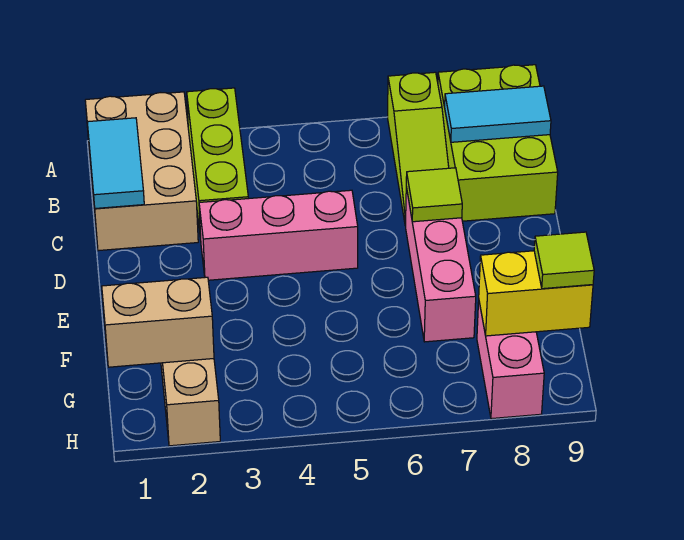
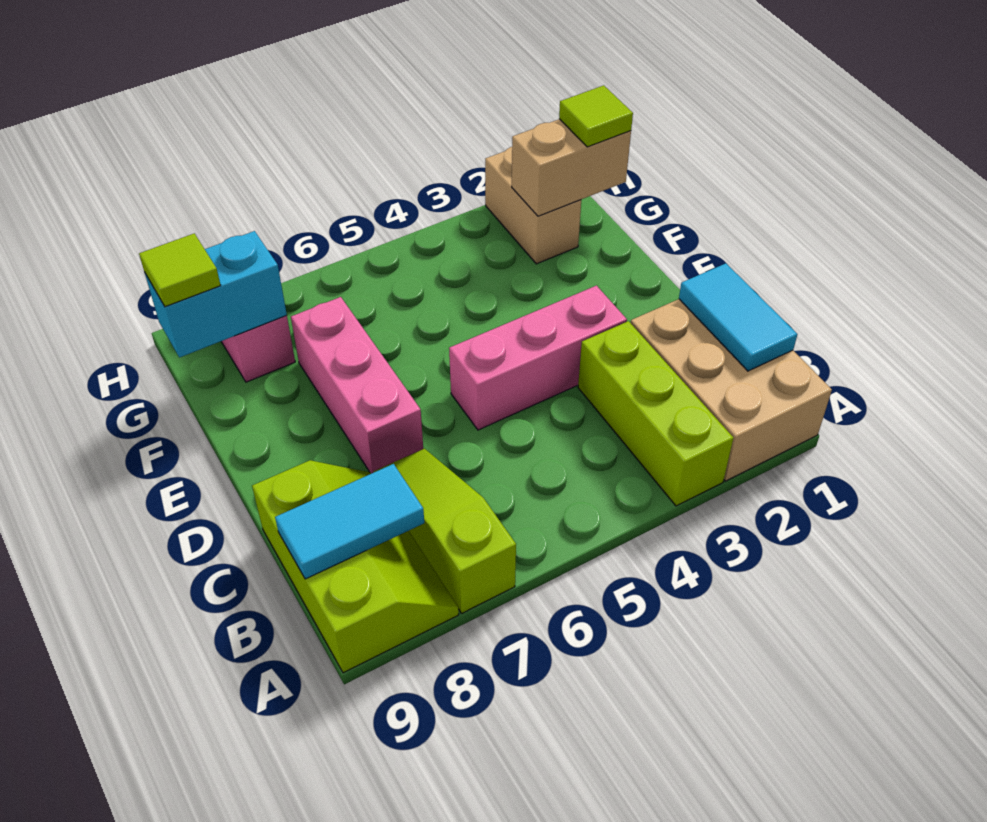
lime brick A8:C9 level 1 -> lime slope A8:C9 level 1 top 9
lime tile D7 level 2 -> lime tile G1 level 3
yellow brick G8:G9 level 2 -> cyan brick G8:G9 level 2

